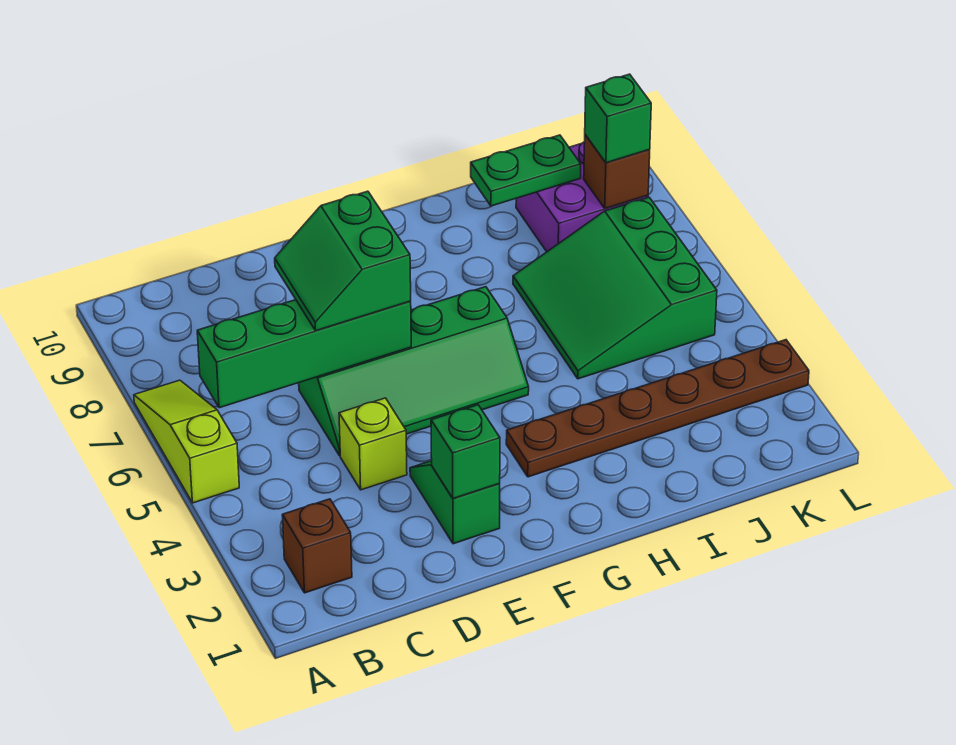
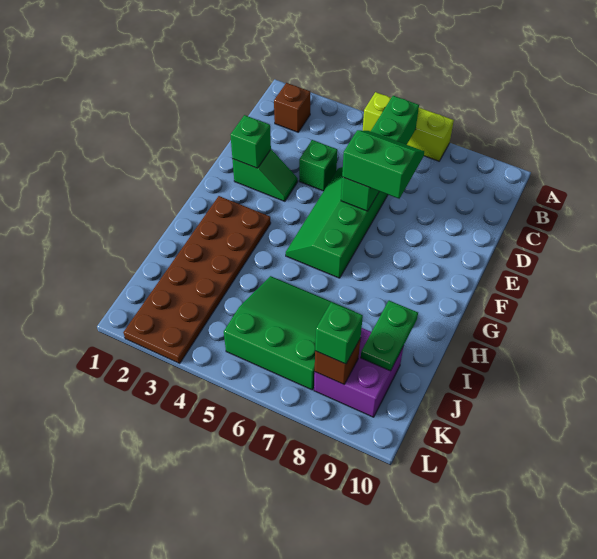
lime slope A5:A7 level 1 top 5 -> lime brick A5:A7 level 1
lime brick D4 level 1 -> green brick D4 level 1
brown plate G3:L3 level 1 -> brown plate G2:L3 level 1

